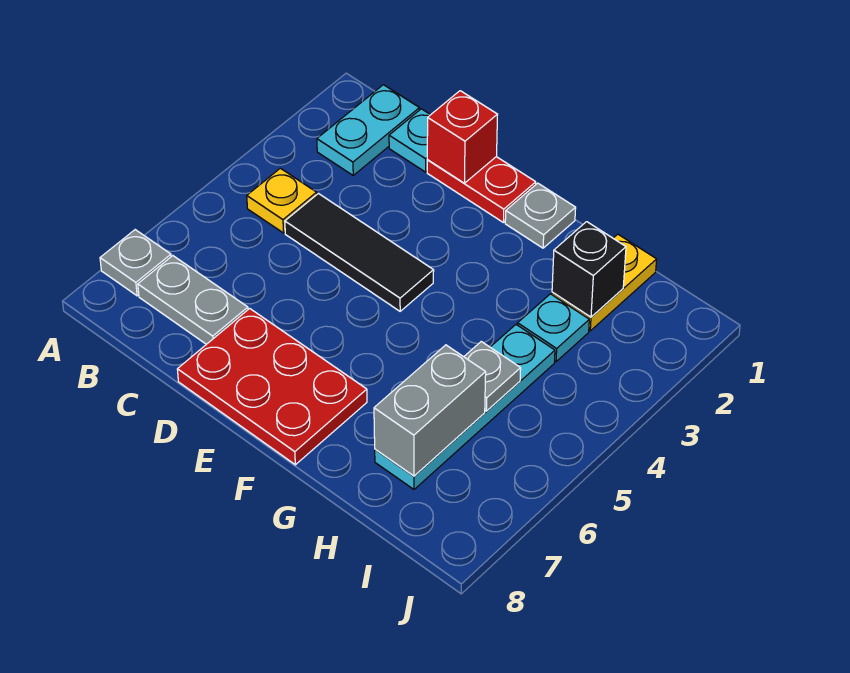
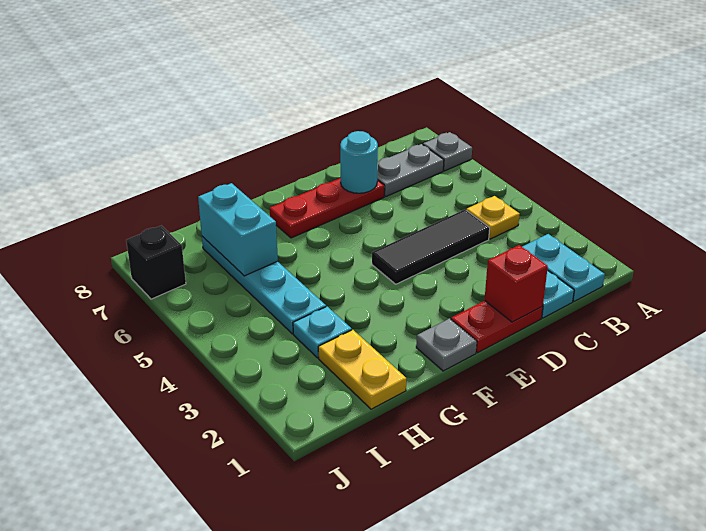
red plate D7:F8 level 1 -> red plate D7:F7 level 1
none -> cyan round brick D7 level 2
black brick H2 level 2 -> black brick J7 level 1
grey plate H5 level 2 -> none
grey brick H6:H7 level 2 -> cyan brick H6:H7 level 2

